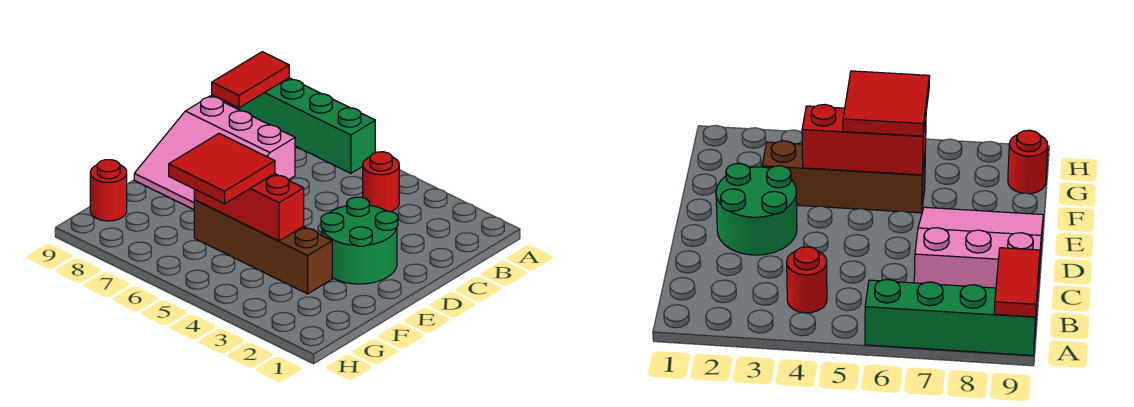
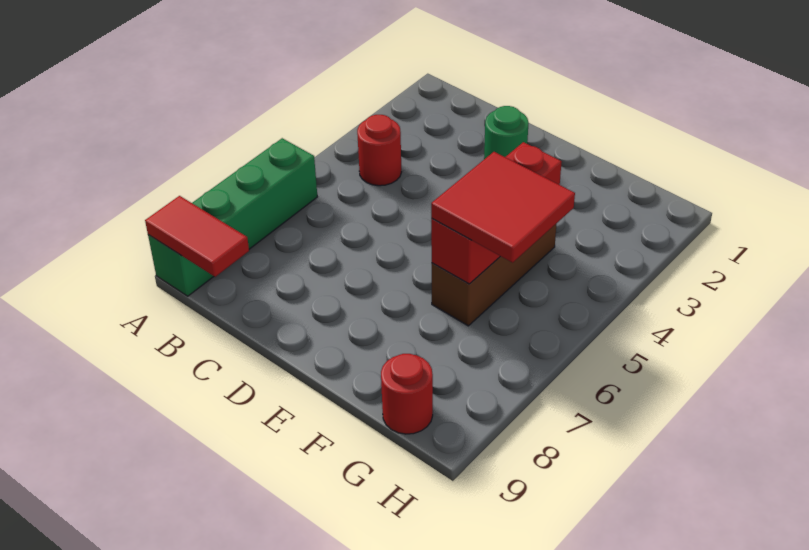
pink slope C7:E9 level 1 top C -> none
green round brick D2:E3 level 1 -> green round brick D2 level 1
brown brick F3:F6 level 1 -> brown brick F4:F6 level 1

